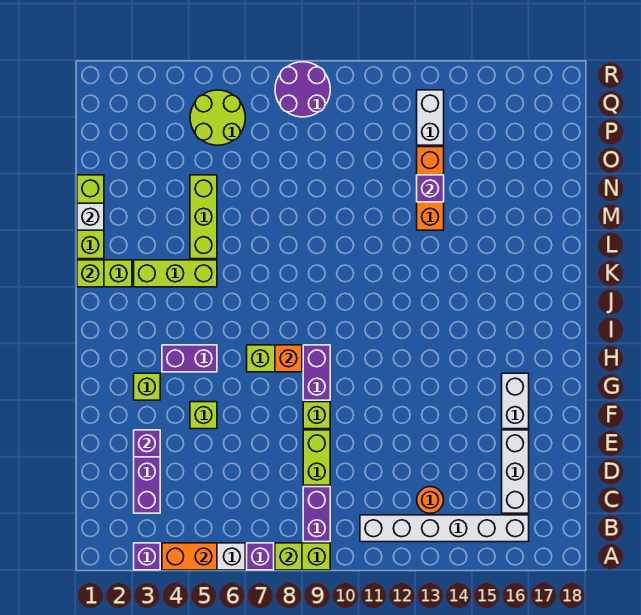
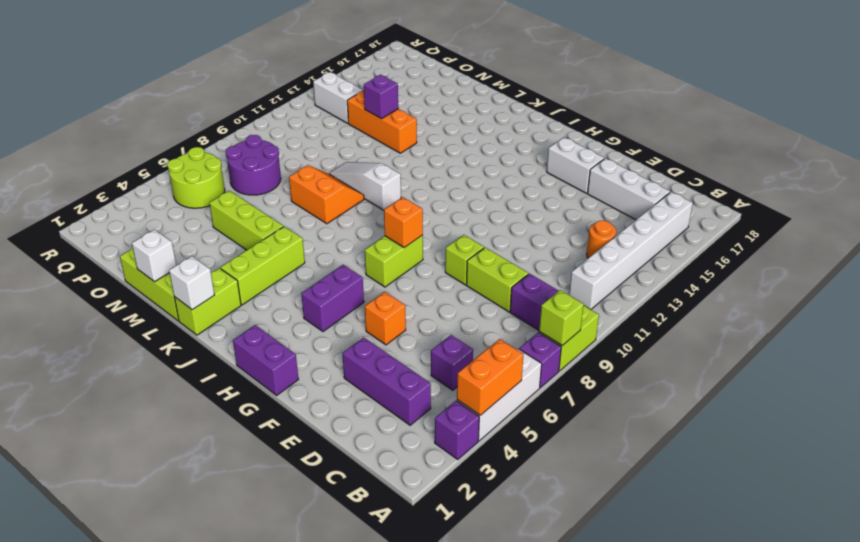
purple brick E3 level 2 -> purple brick C5 level 1
lime brick F5 level 1 -> orange brick F5 level 1
lime brick G3 level 1 -> none
purple brick G9:H9 level 1 -> purple brick G1:H1 level 1
lime brick K1 level 2 -> white brick K1 level 2
none -> white slope K10:M10 level 1 top K
none -> orange slope L8:M9 level 1 top 8
purple round brick Q8:R9 level 1 -> purple round brick O7:P8 level 1

